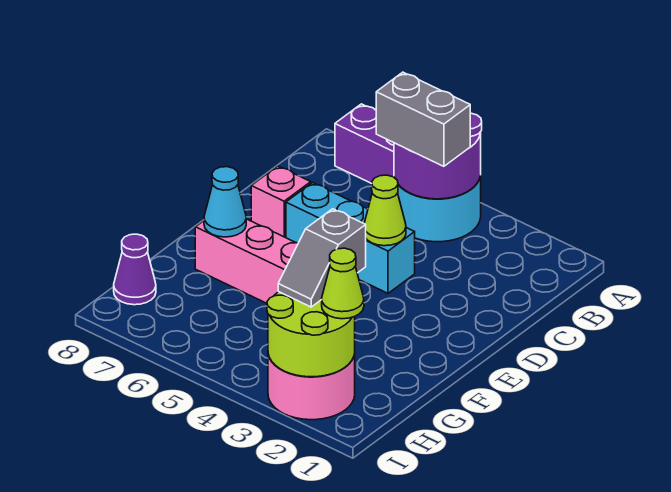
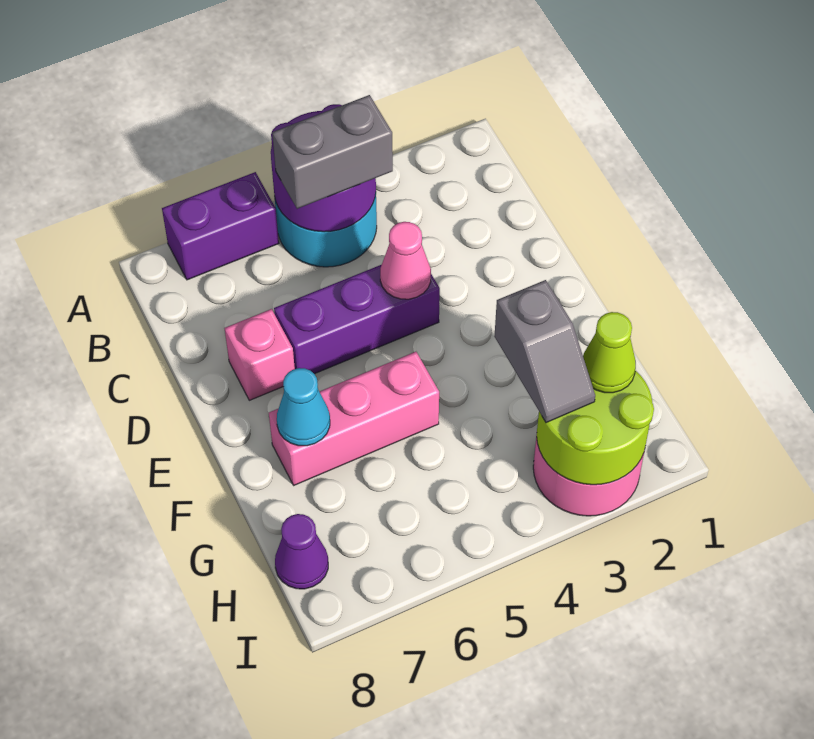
cyan brick D4:D6 level 1 -> purple brick D4:D6 level 1
lime cone D4 level 2 -> pink cone D4 level 2

